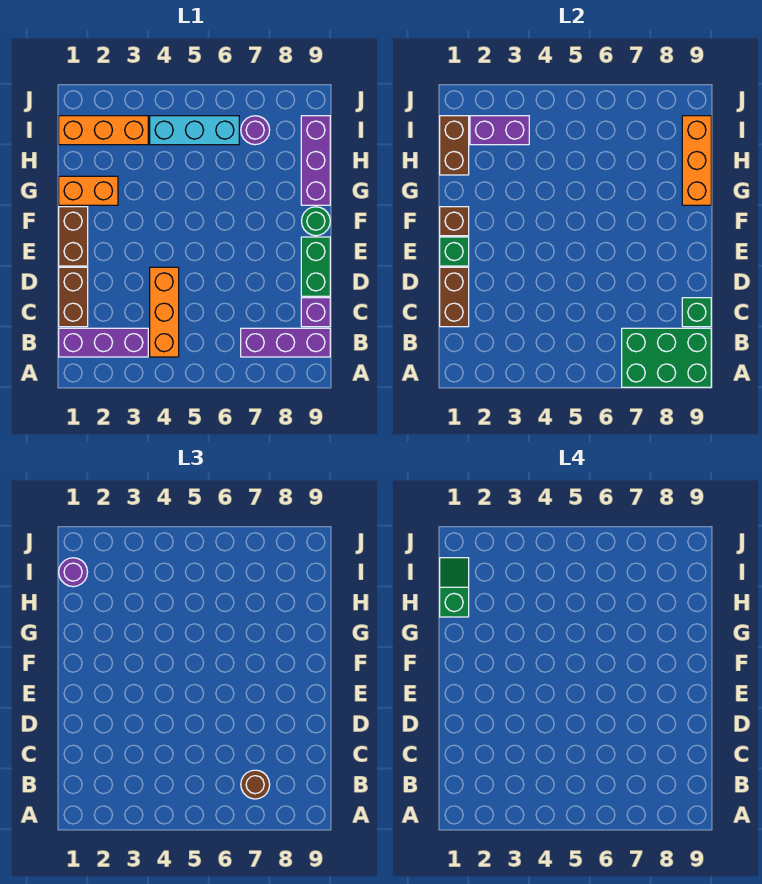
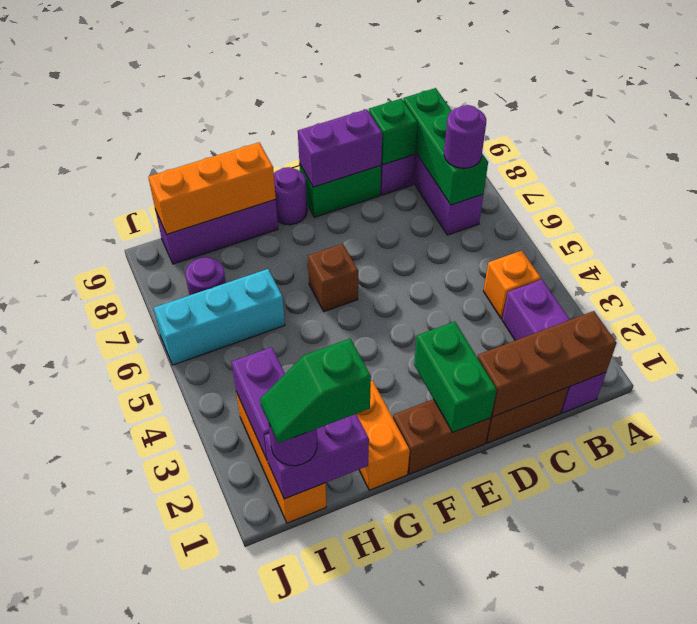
green brick A7:B9 level 2 -> green brick B7:B9 level 2
orange brick B4:D4 level 1 -> orange brick B4 level 1
brown round brick B7 level 3 -> purple round brick B7 level 3
brown brick C1:D1 level 2 -> brown brick B1:D1 level 2
none -> purple brick D9:E9 level 2
green brick E1 level 2 -> green brick E1:E2 level 2
brown brick F1 level 2 -> brown brick F6 level 1
green round brick F9 level 1 -> purple round brick F9 level 1
brown brick H1:I1 level 2 -> purple brick H1:I1 level 2
cyan brick I4:I6 level 1 -> cyan brick H6:J6 level 1

